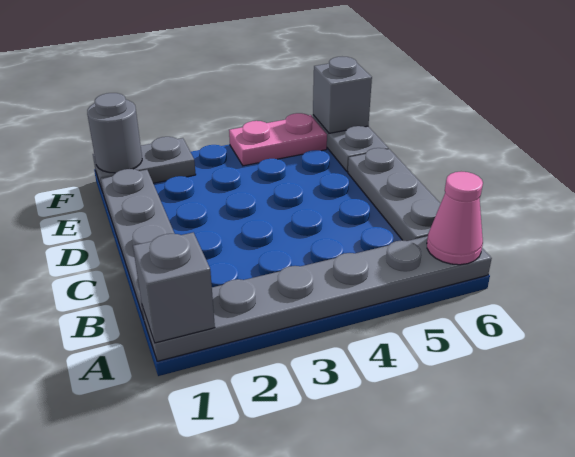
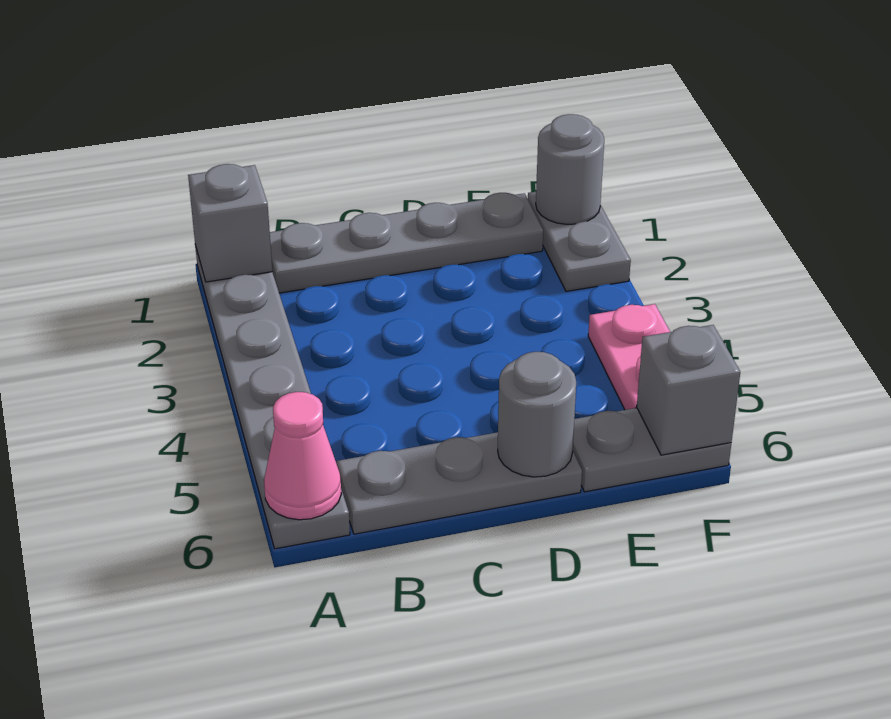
none -> grey round brick D6 level 2

